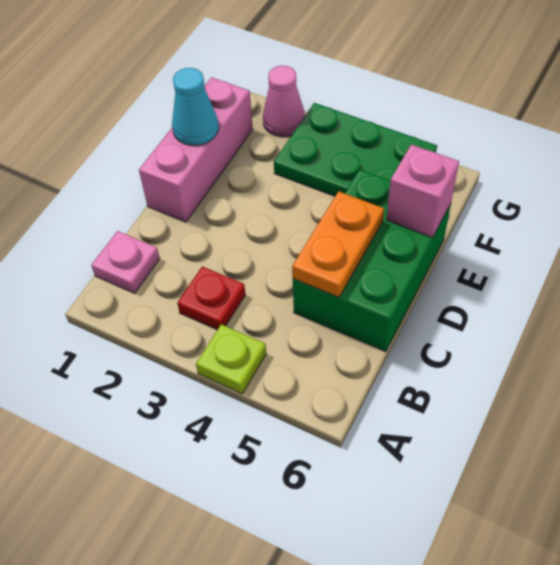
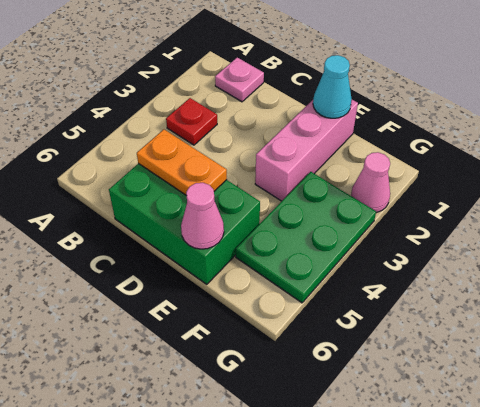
lime plate A4 level 1 -> none
pink brick D1:F1 level 1 -> pink brick E1:E3 level 1
pink brick E6 level 2 -> pink cone E6 level 2

